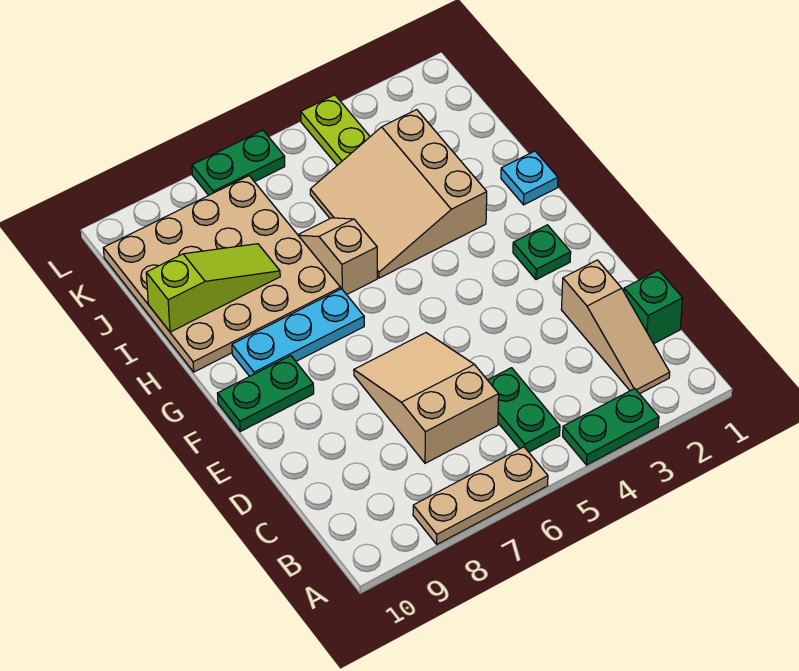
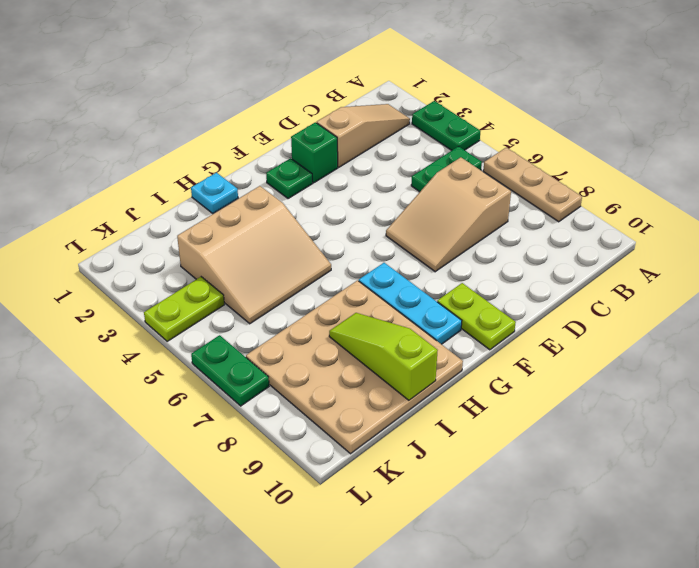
green brick C1 level 1 -> green brick E2 level 1
green plate F9:F10 level 1 -> lime plate F9:F10 level 1
tan slope H6:I6 level 1 top H -> none

